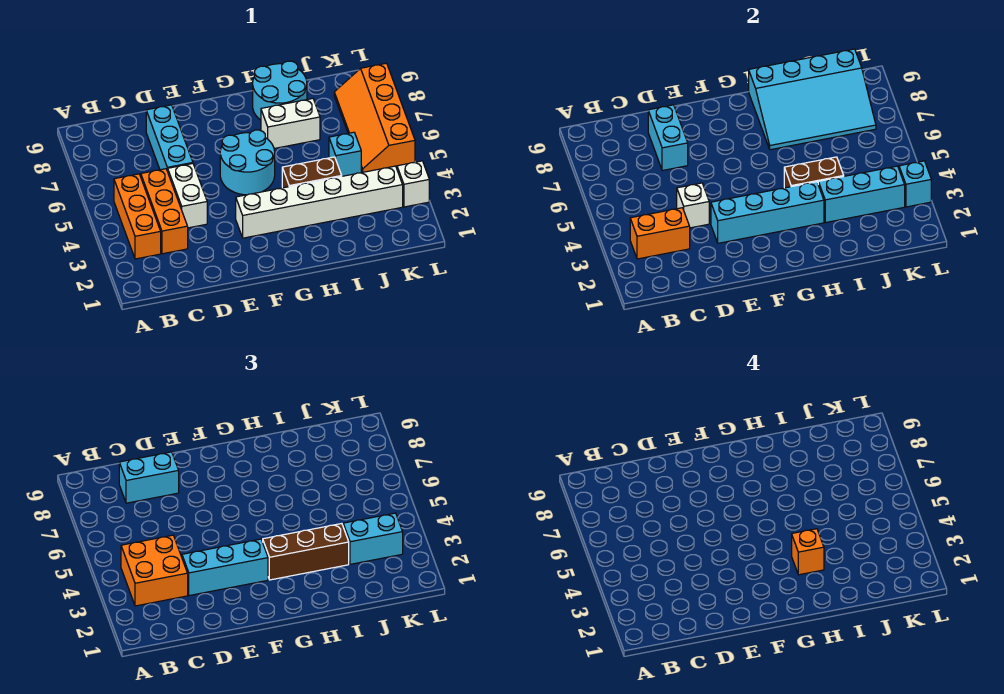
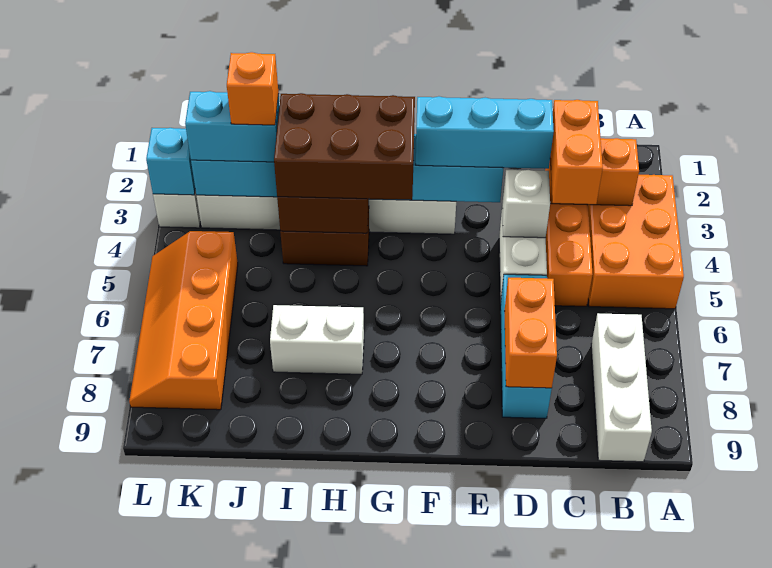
orange brick B3:B5 level 1 -> orange brick A3:B5 level 1
orange brick B3:C4 level 3 -> orange brick C3:C4 level 3
none -> white brick B7:B9 level 1
cyan brick C8:D8 level 3 -> none
cyan brick D7:D8 level 2 -> orange brick D7:D8 level 2
cyan round brick F5:G6 level 1 -> none
brown brick G3:I3 level 3 -> brown brick G3:I4 level 3
orange brick H3 level 4 -> orange brick J3 level 4
cyan slope H7:K9 level 2 top 9 -> none
cyan round brick H8:I9 level 1 -> none
cyan brick J5 level 1 -> none
orange slope K5:L8 level 1 top L -> orange slope K5:L8 level 1 top K

